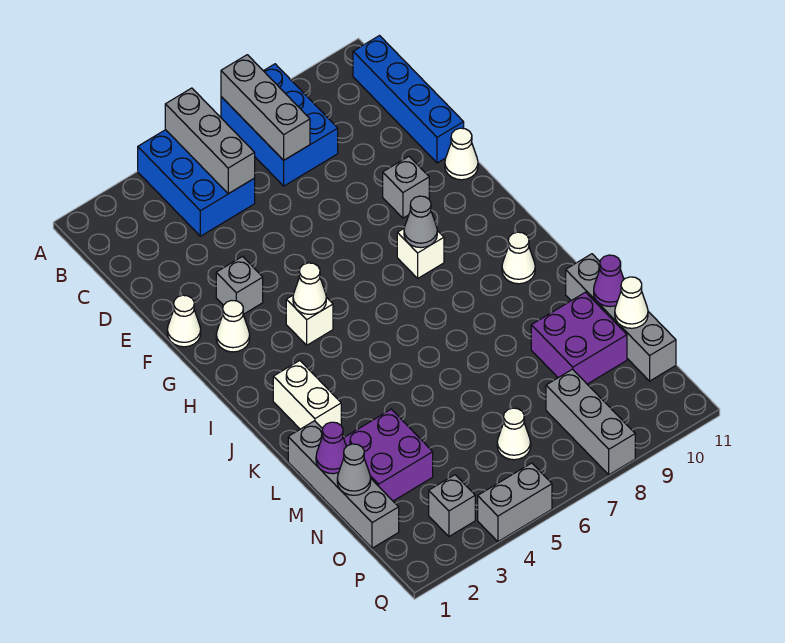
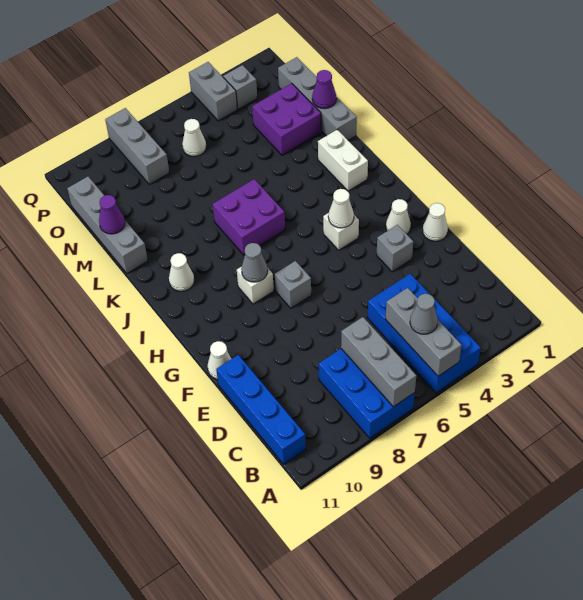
blue brick A4:C5 level 1 -> blue brick A4:D5 level 1
grey brick F9 level 1 -> grey brick G7 level 1
purple brick M9:N10 level 1 -> purple brick J6:K7 level 1
grey cone N1 level 2 -> grey cone B5 level 3
white cone N11 level 2 -> none
grey brick Q4:Q5 level 1 -> grey brick P4:Q4 level 1

